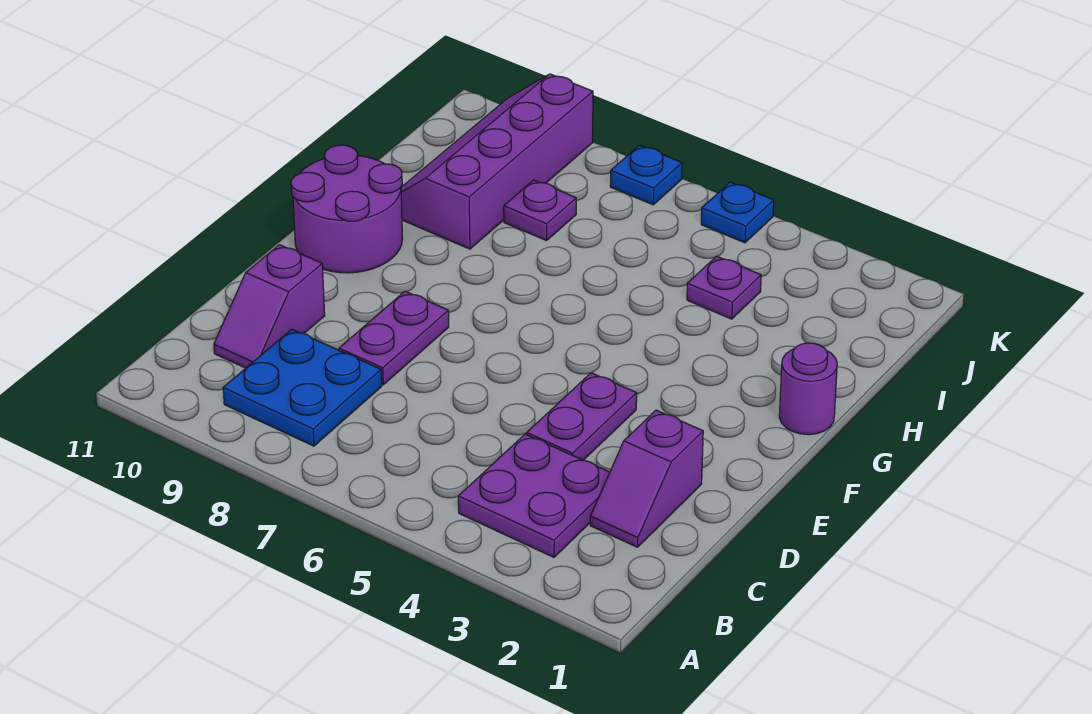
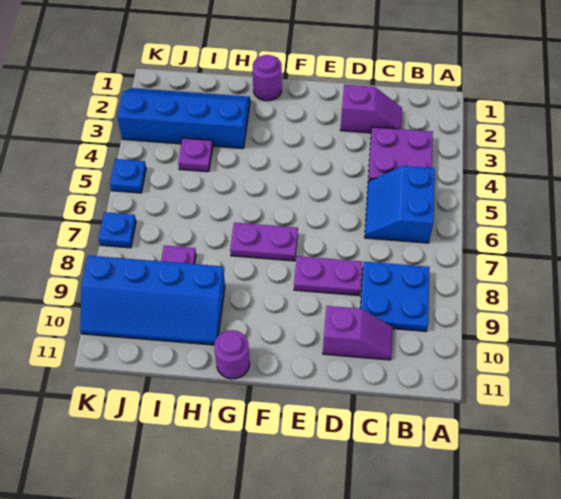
none -> blue slope B5:C6 level 1 top B
purple plate D4:E4 level 1 -> purple plate F7:G7 level 1
purple round brick F10:G11 level 1 -> purple round brick G11 level 1
none -> blue slope H2:K3 level 1 top 3
purple slope H9:K10 level 1 top 9 -> blue slope H9:K10 level 1 top 9

